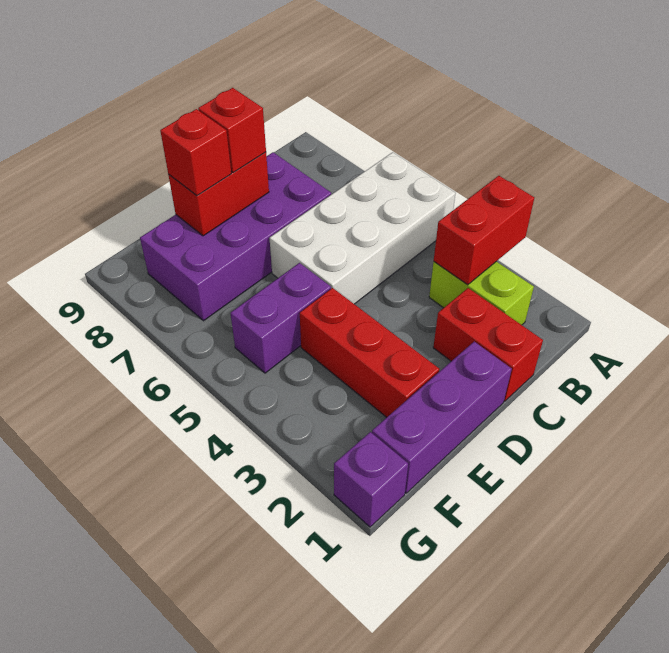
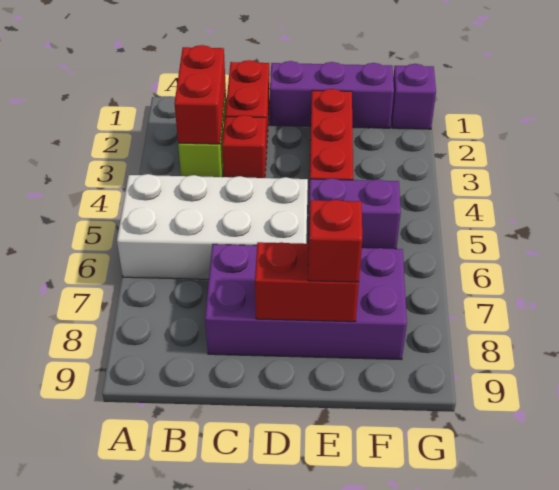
red brick A3:B3 level 2 -> red brick B2:B3 level 2
red brick D8 level 3 -> red brick C3 level 1

